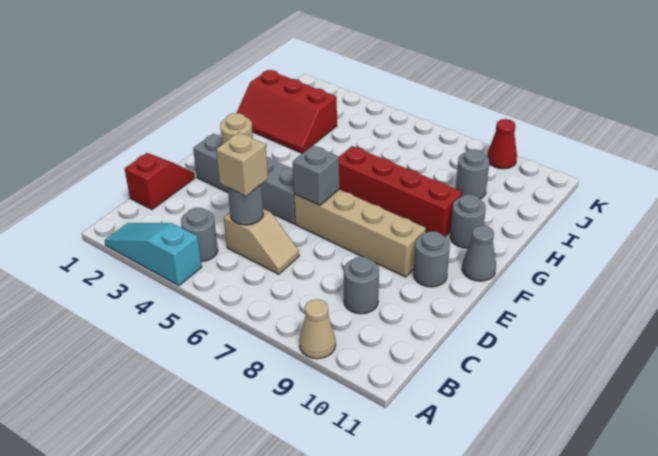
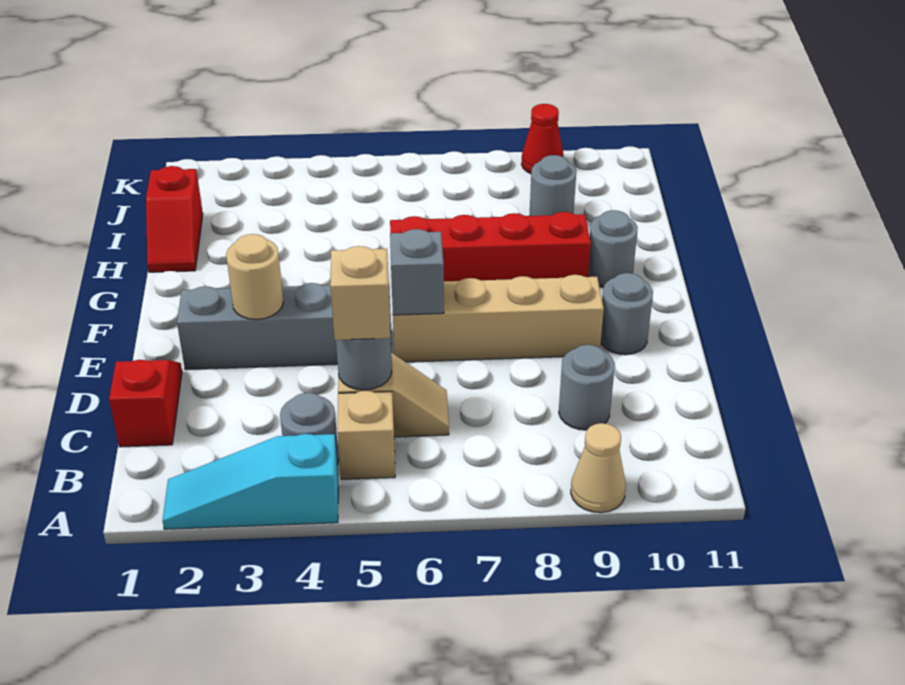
none -> tan brick B5 level 1
grey cone F11 level 1 -> none
red slope H1:I3 level 1 top I -> red slope H1:I1 level 1 top I

